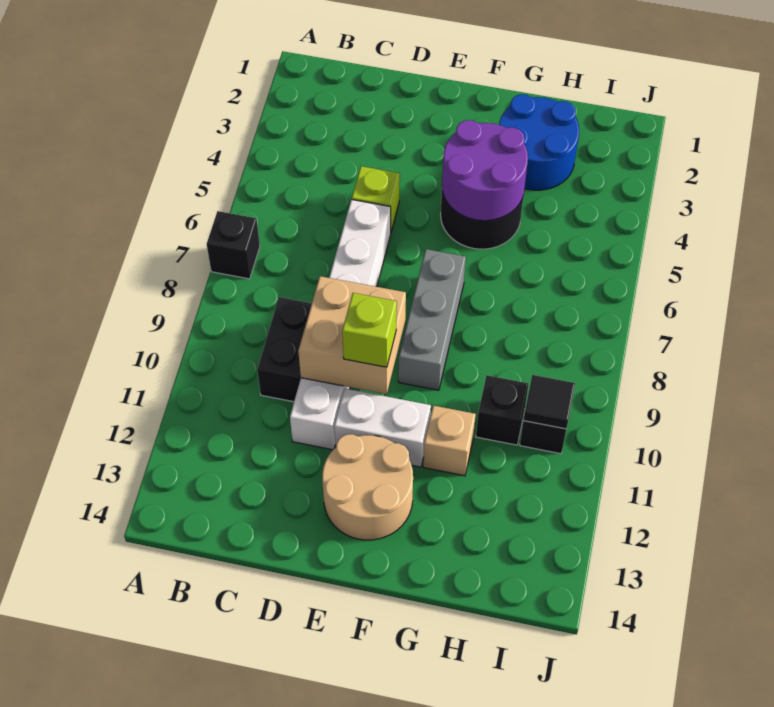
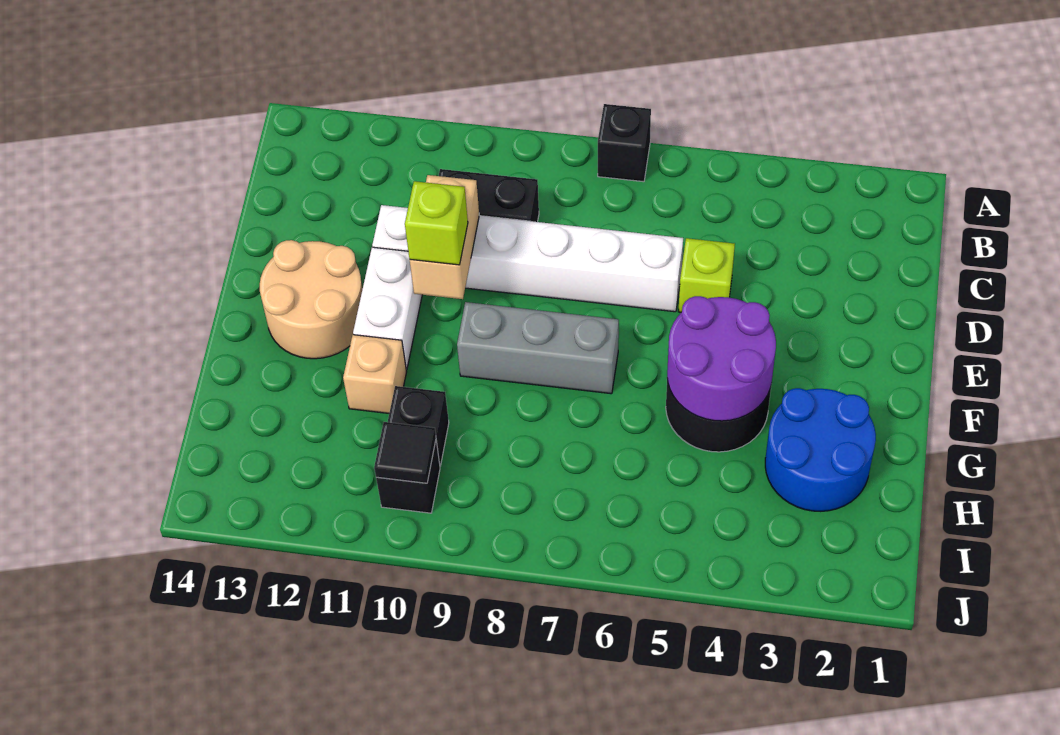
tan brick D9:E10 level 2 -> tan brick D10:E10 level 2

